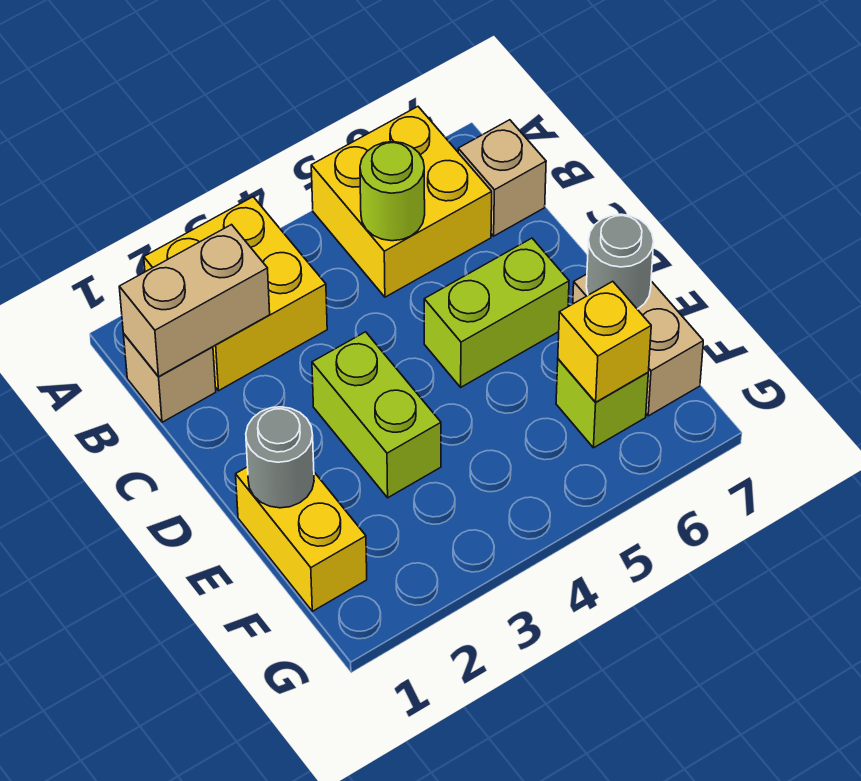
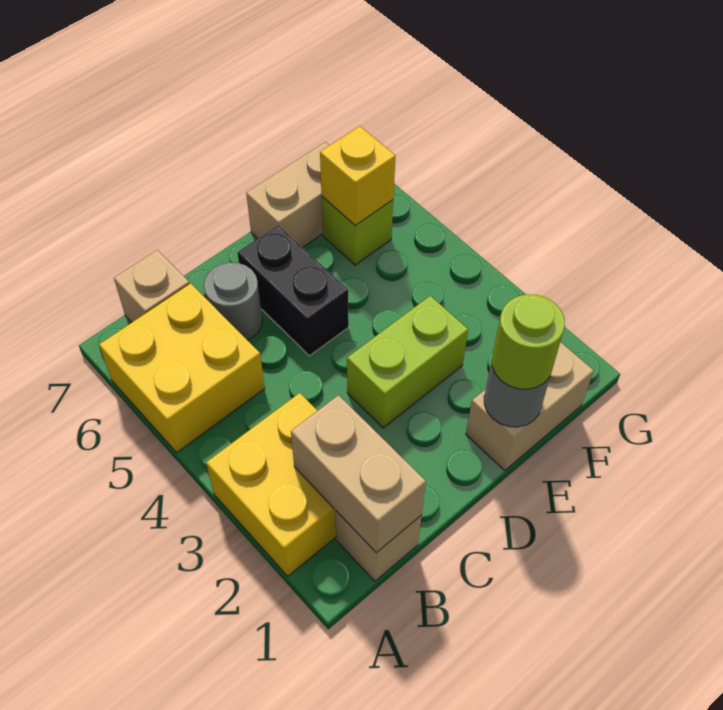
lime round brick B5 level 2 -> lime round brick E1 level 3
lime brick D5:D6 level 1 -> black brick D5:D6 level 1
yellow brick E1:F1 level 1 -> tan brick E1:F1 level 1
grey round brick E7 level 2 -> grey round brick C6 level 1

